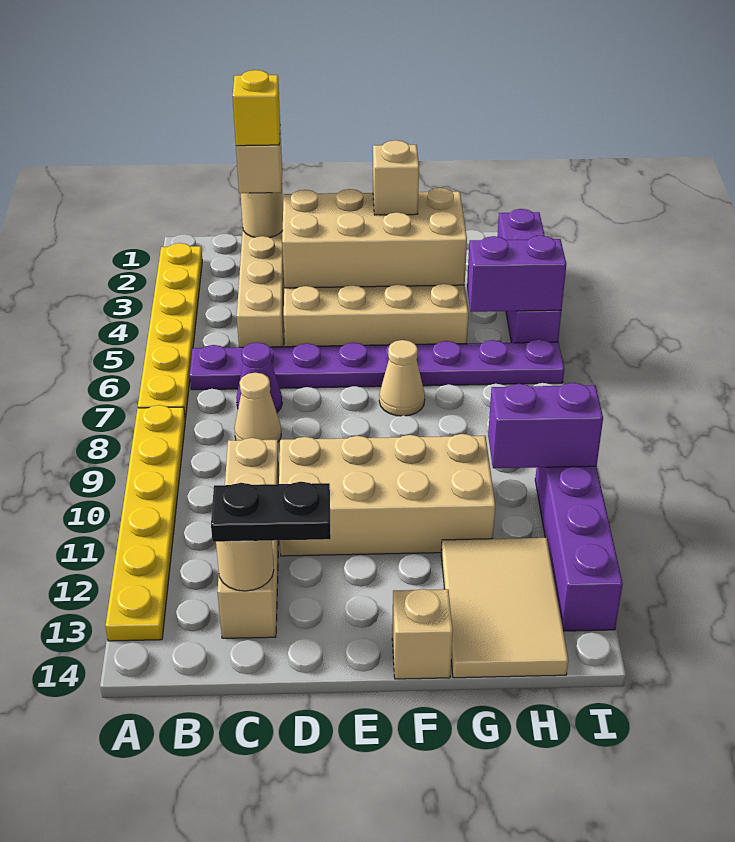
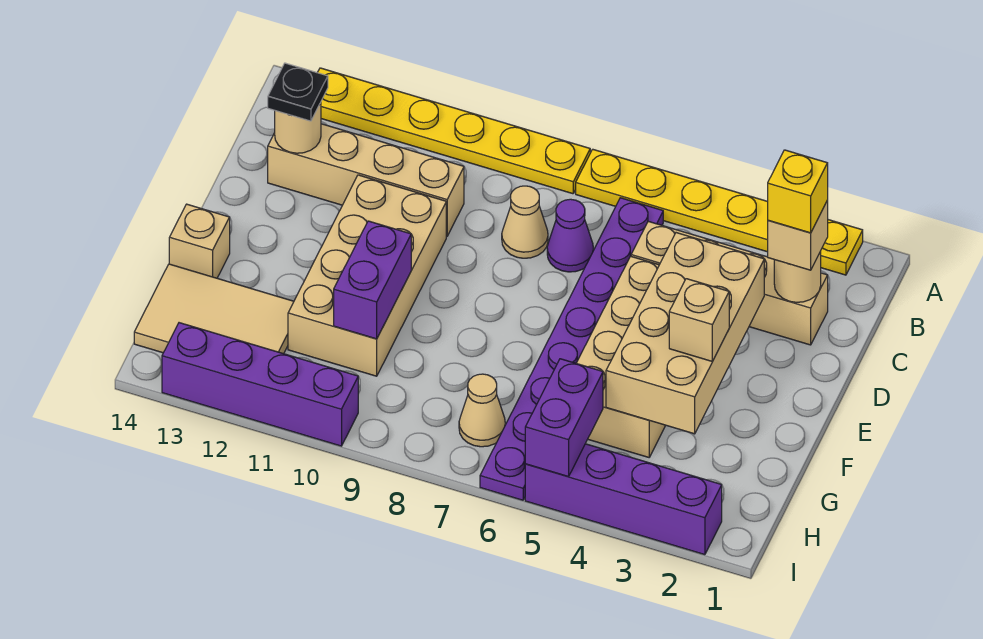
black plate C13:D13 level 3 -> black plate C13 level 3
tan cone F7 level 1 -> tan cone H7 level 1
purple brick H10:I10 level 2 -> purple brick F10:G10 level 2

